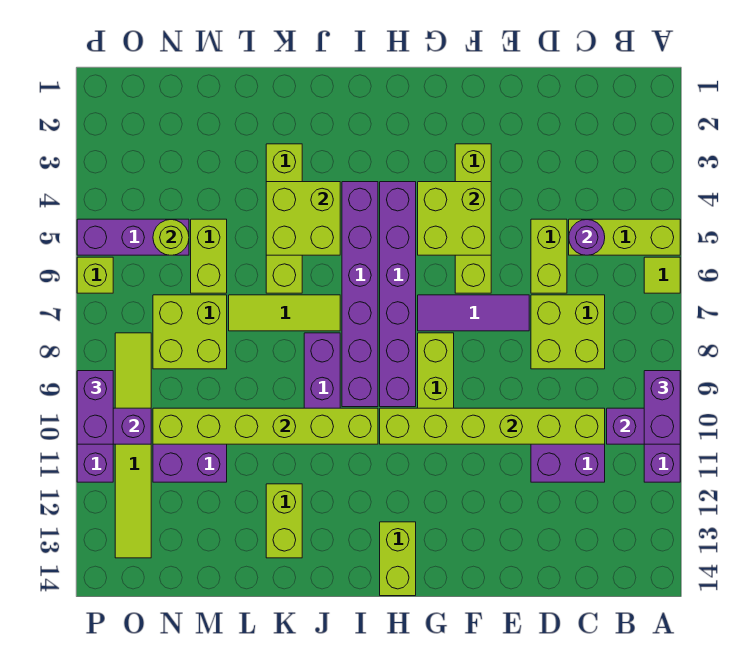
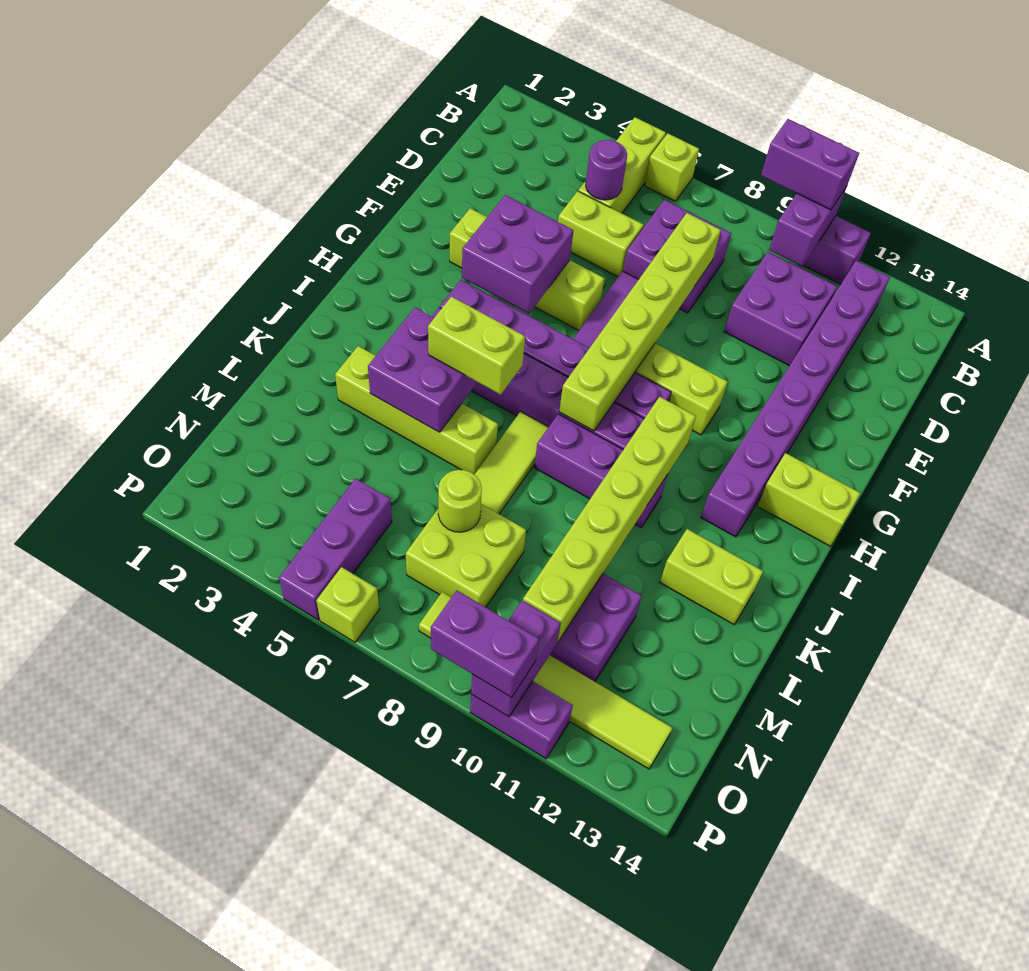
lime tile A6 level 1 -> lime brick A6 level 1
none -> purple brick B12:I12 level 1
lime brick C7:D8 level 1 -> purple brick C7:D8 level 1
lime brick C10:H10 level 2 -> lime brick D8:I8 level 2
lime brick F4:G5 level 2 -> purple brick F4:G5 level 2
lime brick J4:K5 level 2 -> purple brick J4:K5 level 2
lime brick M5:M6 level 1 -> lime brick J5:J6 level 3
lime round brick N5 level 2 -> lime round brick M7 level 2

